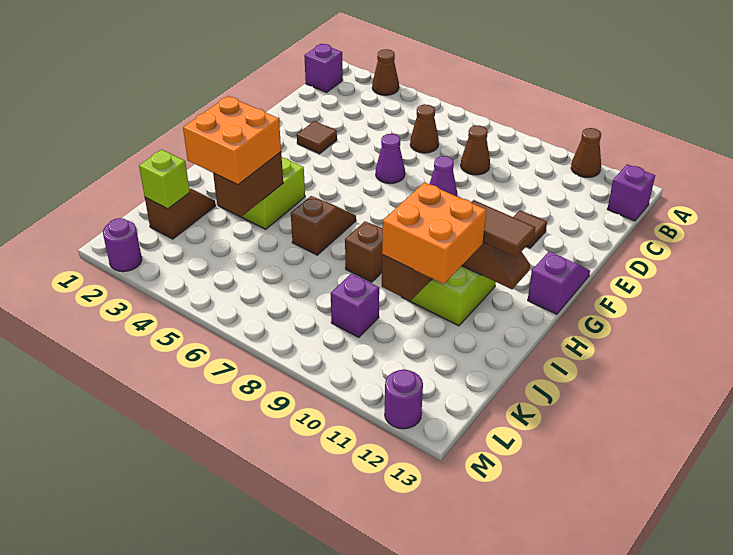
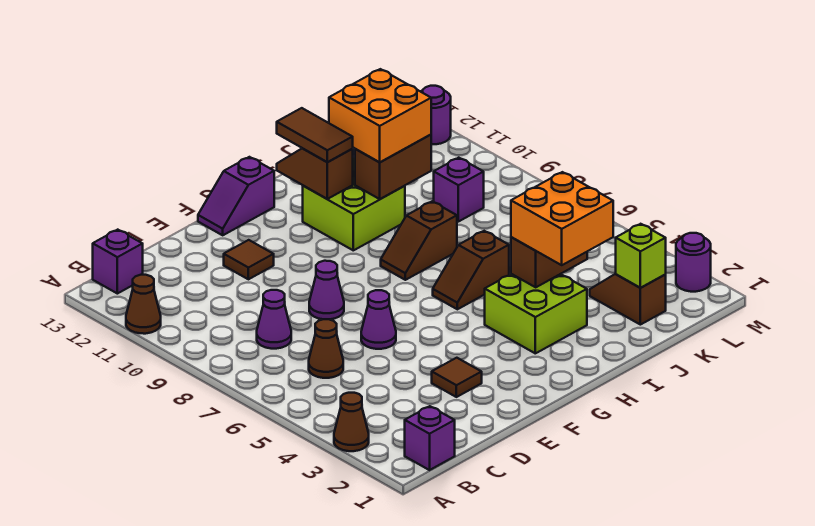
brown cone C8 level 1 -> purple cone C8 level 1
brown slope J2:K2 level 1 top K -> brown slope K2:K3 level 1 top 2

